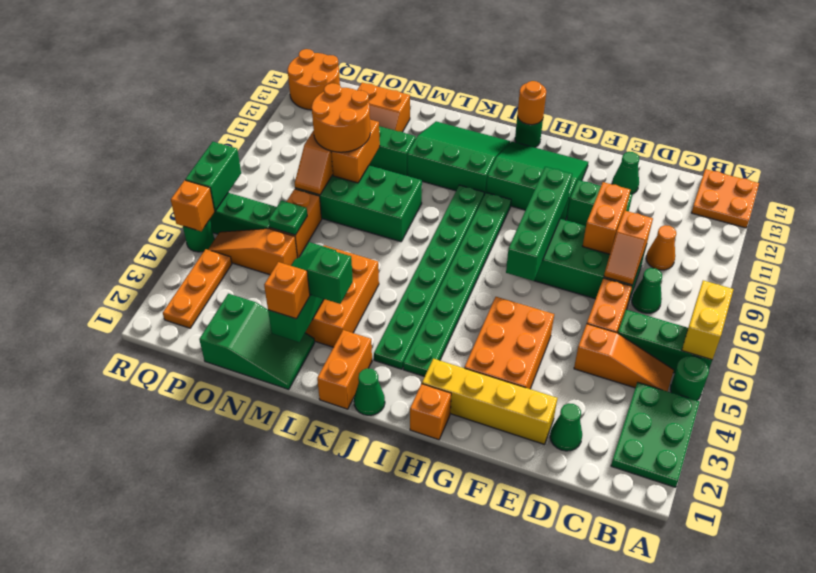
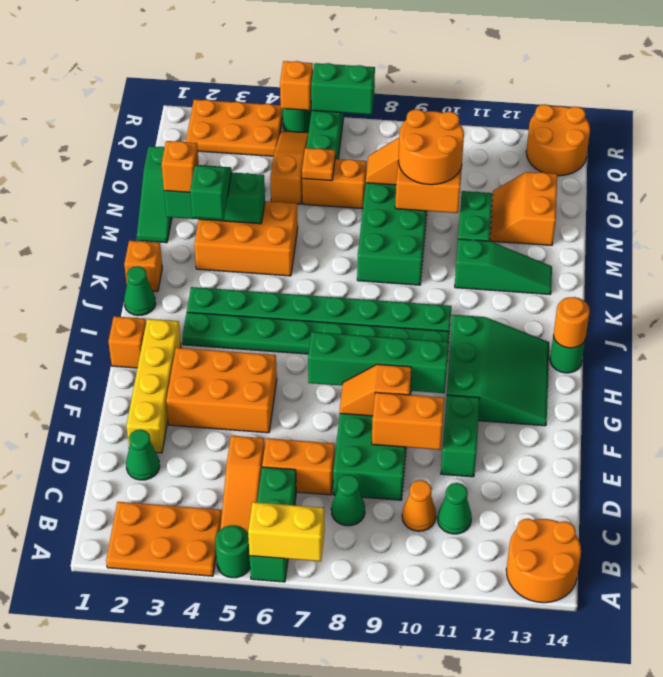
green plate A2:B4 level 1 -> orange plate A2:B4 level 1
orange plate A13:B14 level 1 -> orange round brick A13:B14 level 1
orange slope D8:D9 level 2 top 9 -> orange slope F8:F9 level 2 top 9
green cone E13 level 1 -> green cone C11 level 1
green slope J11:L13 level 1 top 11 -> green slope L11:L13 level 1 top 11
orange brick K1:K2 level 1 -> orange brick K1 level 1
green slope M1:O2 level 1 top O -> green slope M1:O1 level 1 top O
green plate O6 level 2 -> orange plate O6 level 2
orange plate Q2:Q4 level 1 -> orange plate Q2:R4 level 1

